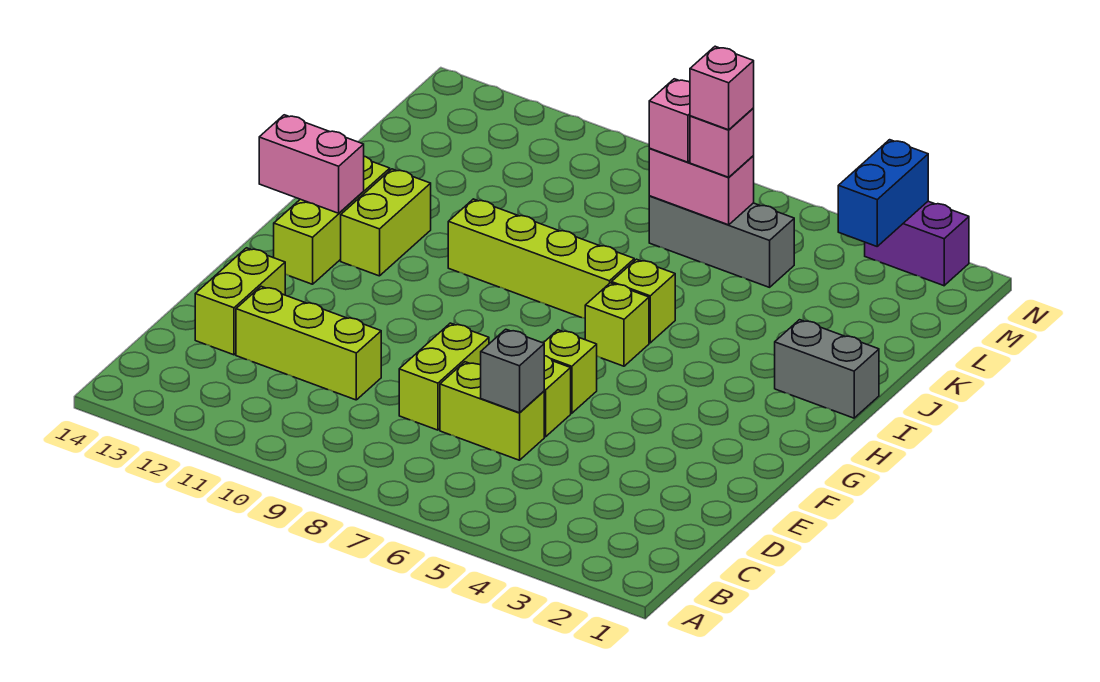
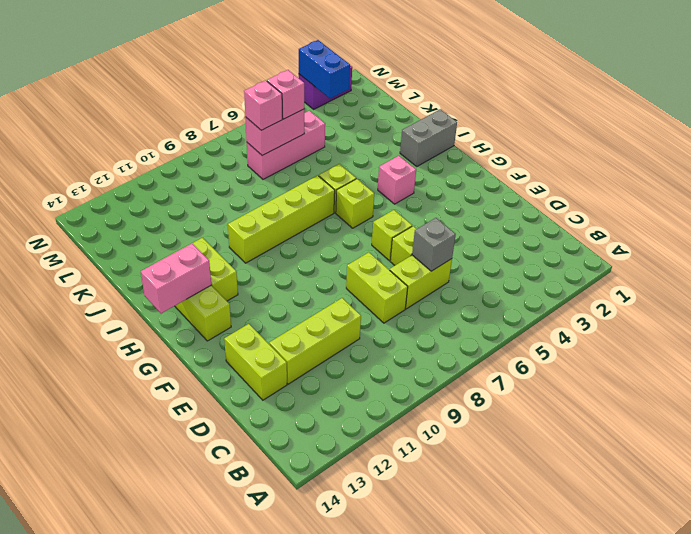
grey brick L5:L7 level 1 -> pink brick L5:L7 level 1
pink brick L6 level 4 -> pink brick H4 level 1

